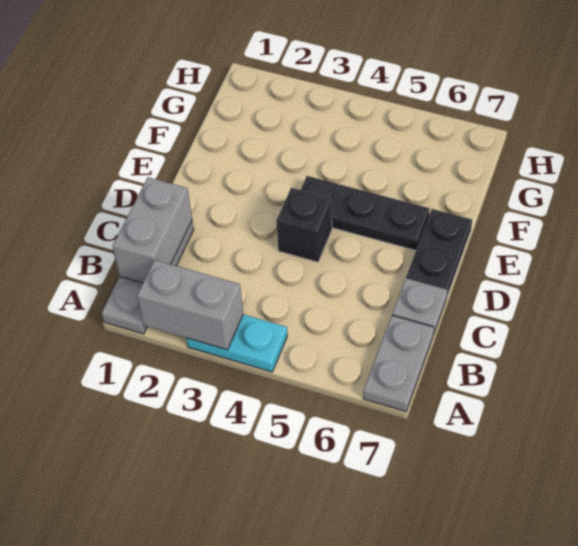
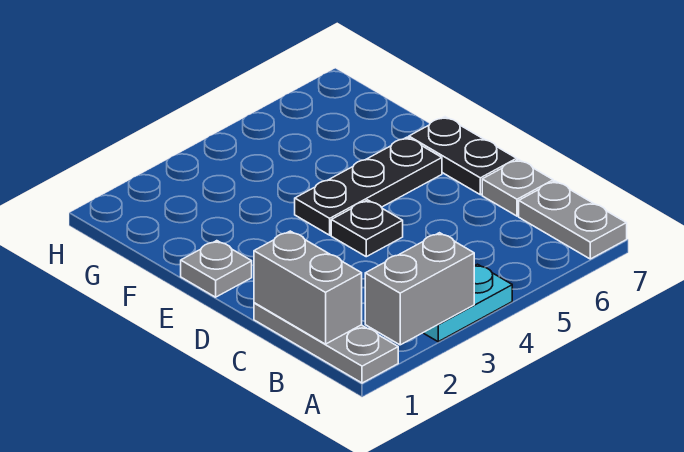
black brick D4 level 1 -> black plate D4 level 1
none -> grey plate E1 level 1

